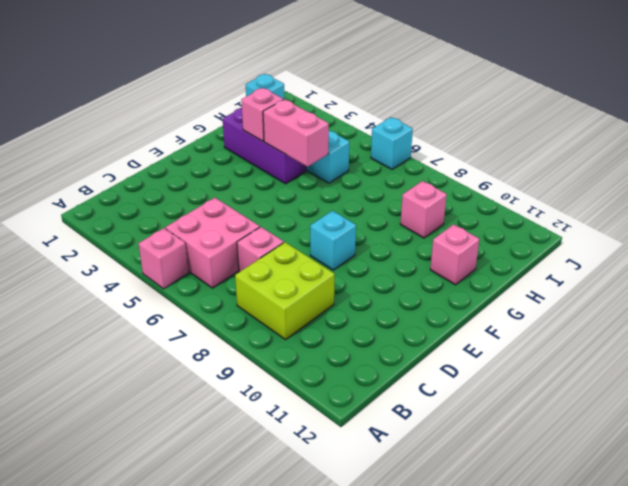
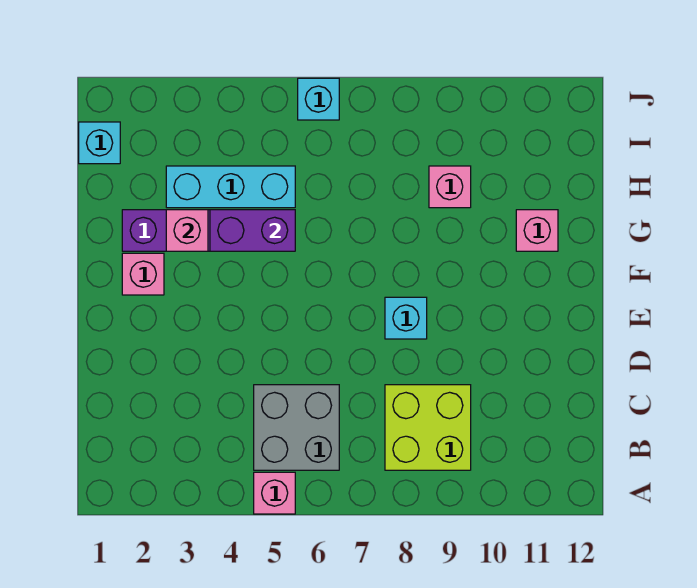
pink brick B5:C6 level 1 -> grey brick B5:C6 level 1
pink brick C7 level 1 -> pink brick F2 level 1
pink brick G4:G5 level 2 -> purple brick G4:G5 level 2

